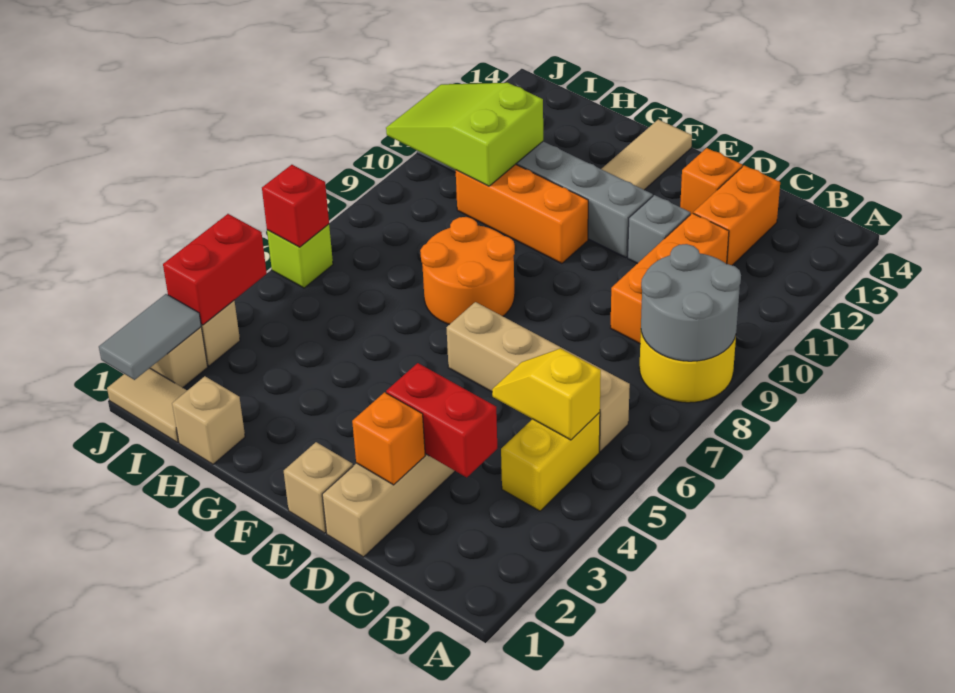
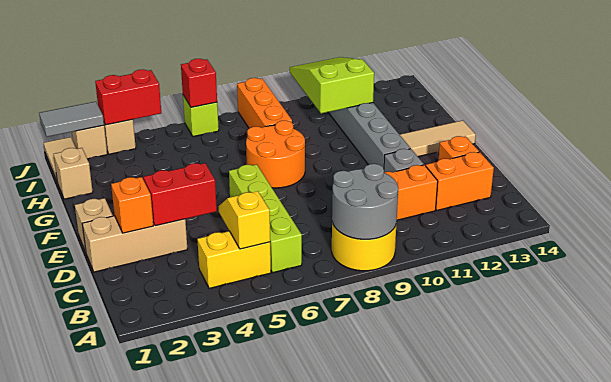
tan brick B6:E6 level 1 -> lime brick B6:E6 level 1
red brick C3:D3 level 2 -> red brick D3:D4 level 2
orange brick F10:H10 level 1 -> orange brick H8:J8 level 1

